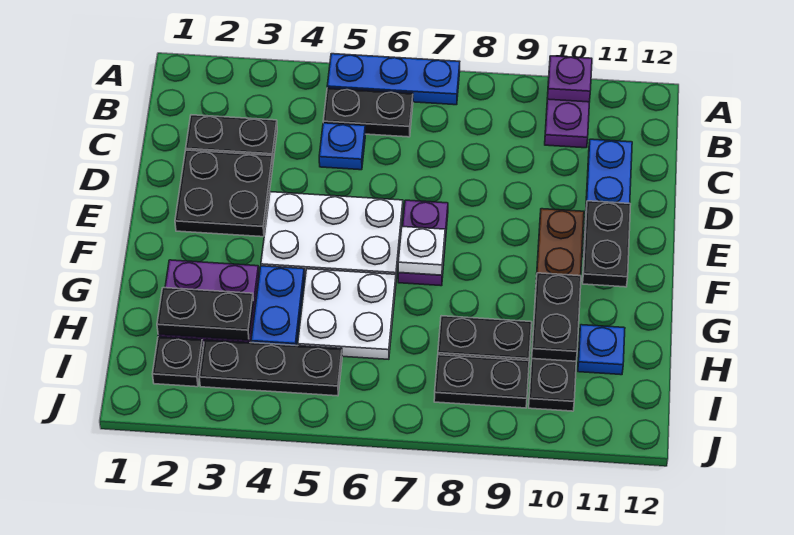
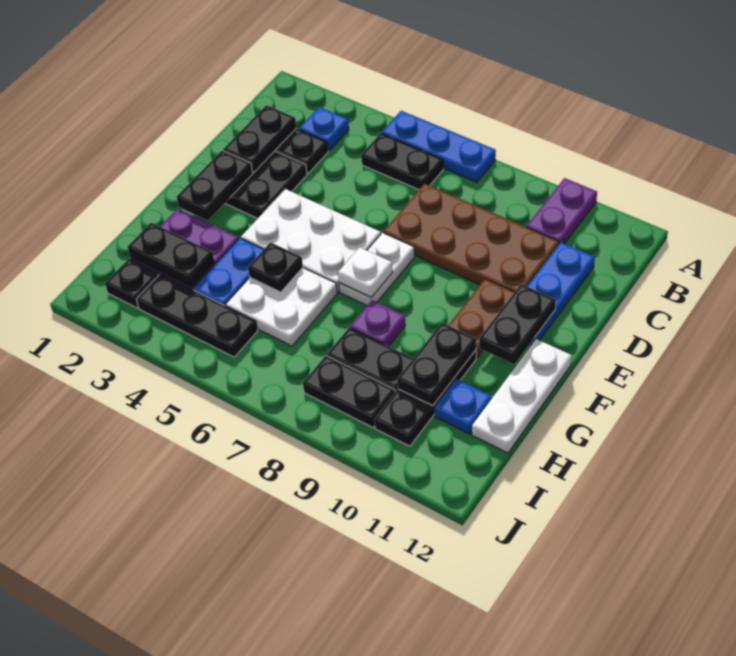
purple plate A10 level 2 -> purple plate G8 level 1
none -> black plate C2:D2 level 2
blue plate C5 level 1 -> blue plate B3 level 1
none -> brown plate C7:D10 level 1
none -> black plate E2:F2 level 2
purple plate E7:F7 level 1 -> white plate E7:F7 level 1
none -> white plate F12:H12 level 1
none -> black plate G5 level 2

